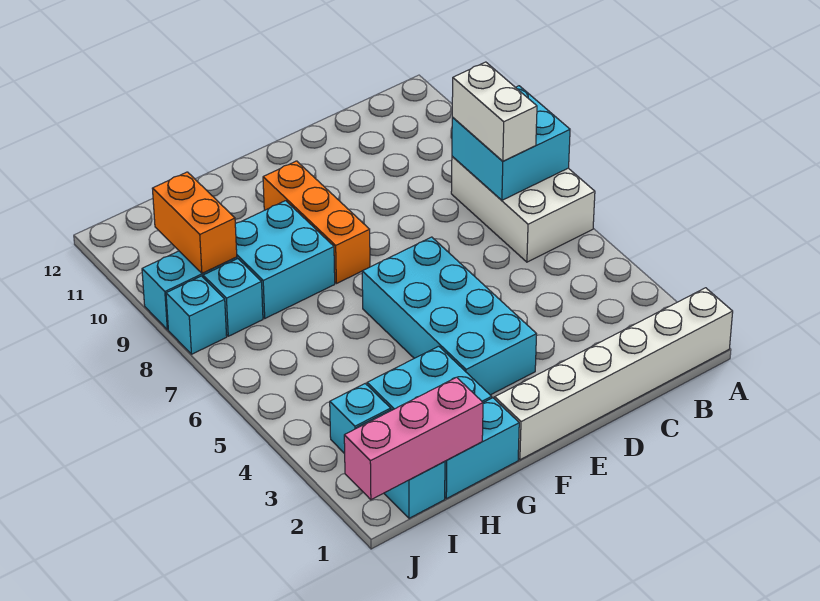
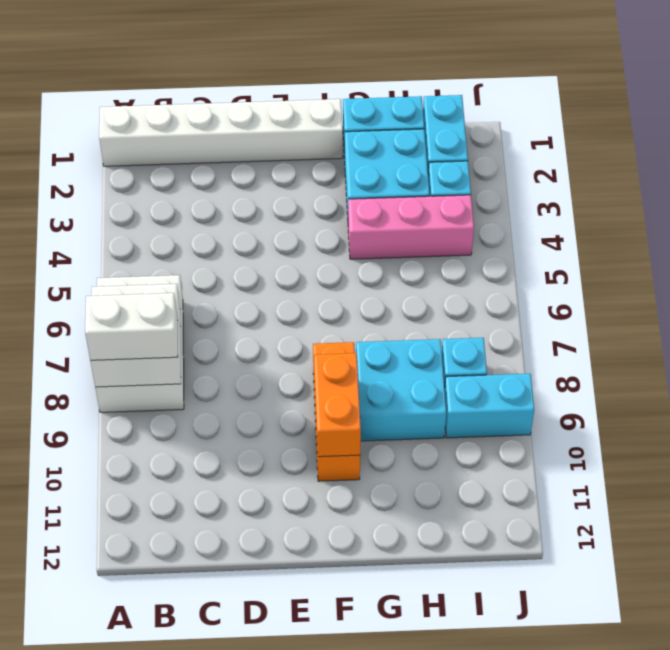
cyan brick A7:B8 level 2 -> white brick A7:B8 level 2
white brick B7:B8 level 3 -> white brick A8:B8 level 3
cyan brick E3:F6 level 1 -> none
pink brick H1:J1 level 2 -> pink brick G4:I4 level 1
orange brick I9:I10 level 2 -> orange brick F9:F10 level 2
cyan brick J8 level 1 -> none

